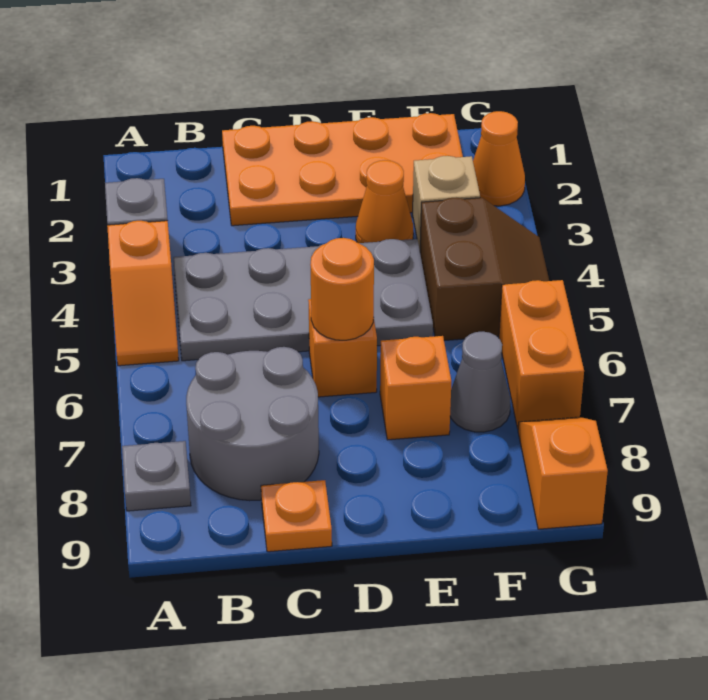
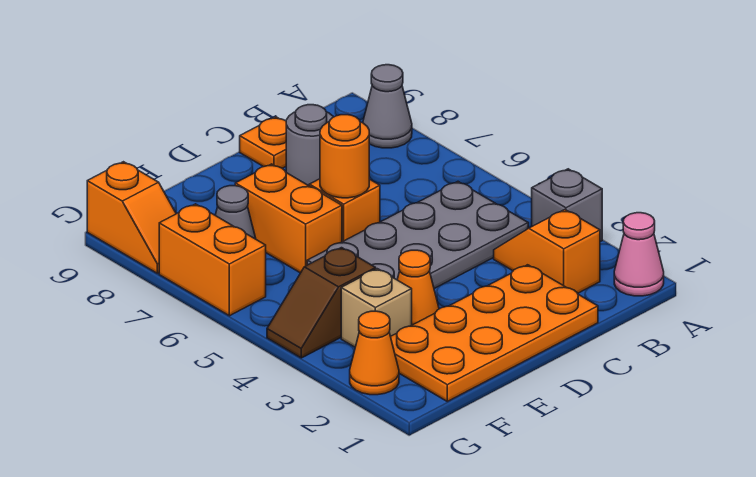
none -> pink cone A1 level 1
orange slope A4:A5 level 1 top 4 -> orange slope B2:B3 level 1 top 2
grey plate A8 level 1 -> grey cone A8 level 1
grey round brick B7:C8 level 1 -> grey round brick C8 level 1
orange brick E7 level 1 -> orange brick E6:E7 level 1
brown slope F4:G5 level 1 top F -> brown slope F4:G4 level 1 top F

